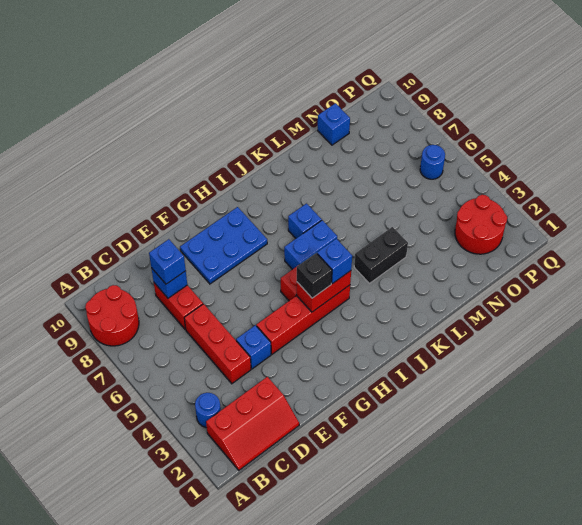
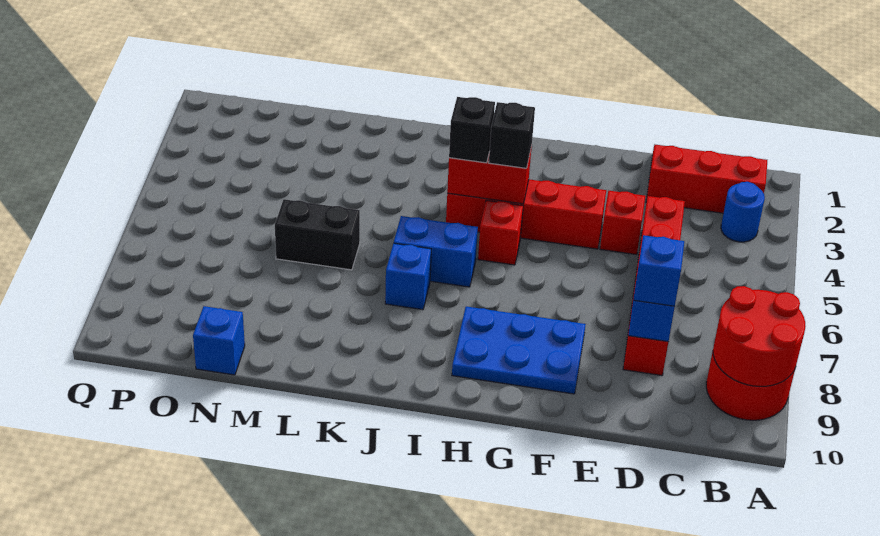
blue brick E4 level 1 -> red brick E4 level 1
blue brick I4 level 3 -> black brick I4 level 3
black brick K4:L4 level 1 -> black brick L6:M6 level 1
red round brick O2:P3 level 1 -> red round brick A8:B9 level 2
blue round brick P6 level 1 -> none

